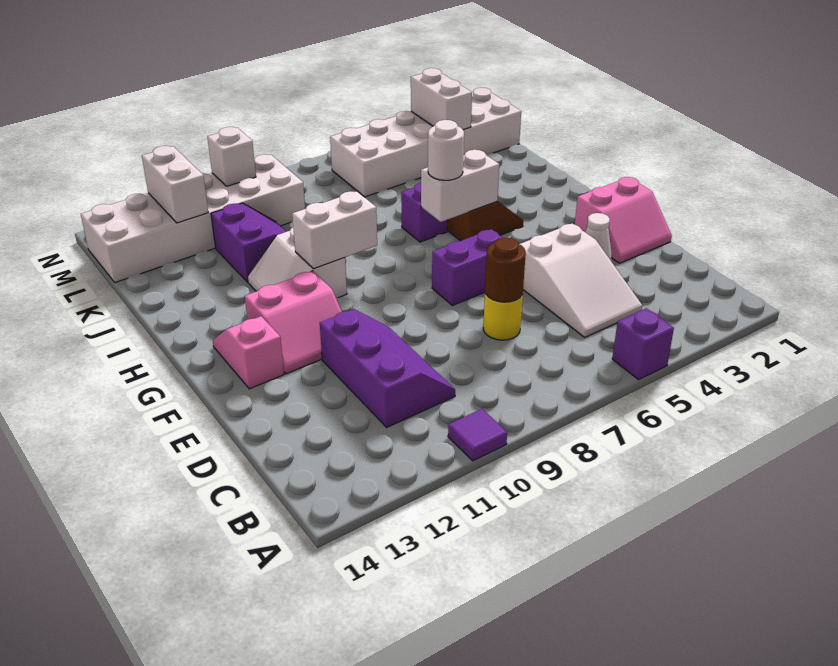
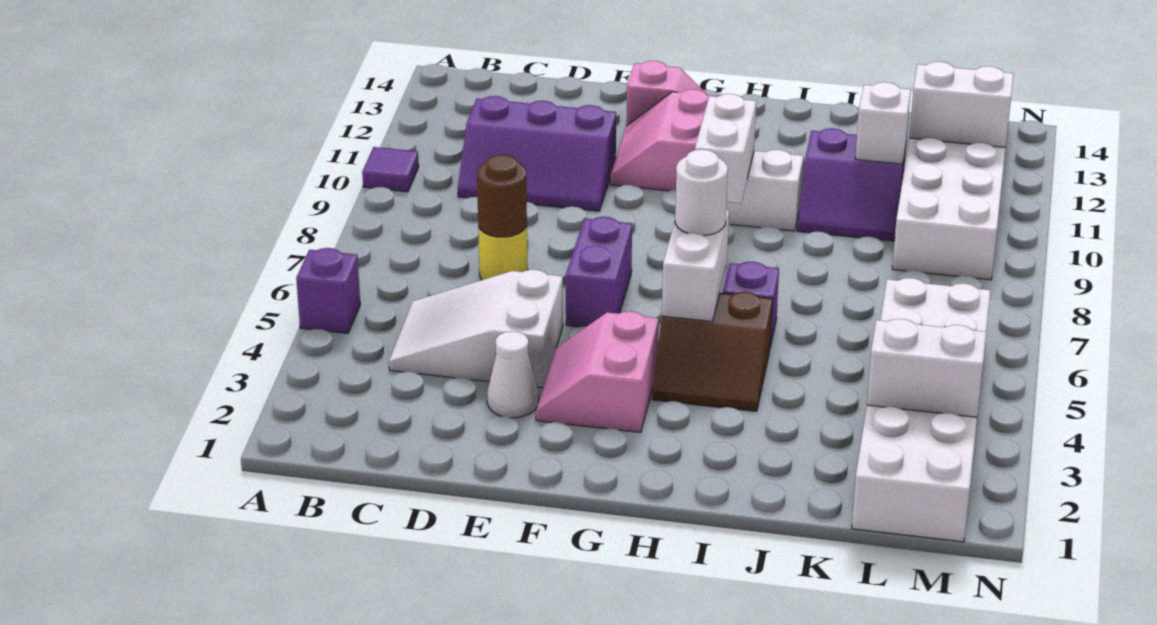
pink slope E1:F2 level 1 top F -> pink slope F3:G4 level 1 top G
white brick M10 level 2 -> white brick K11 level 2

